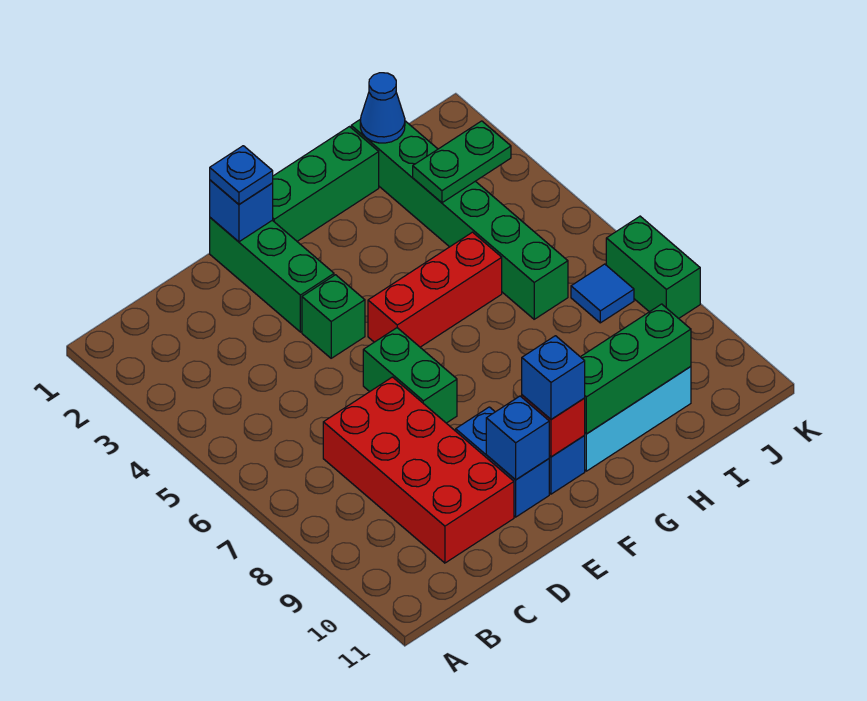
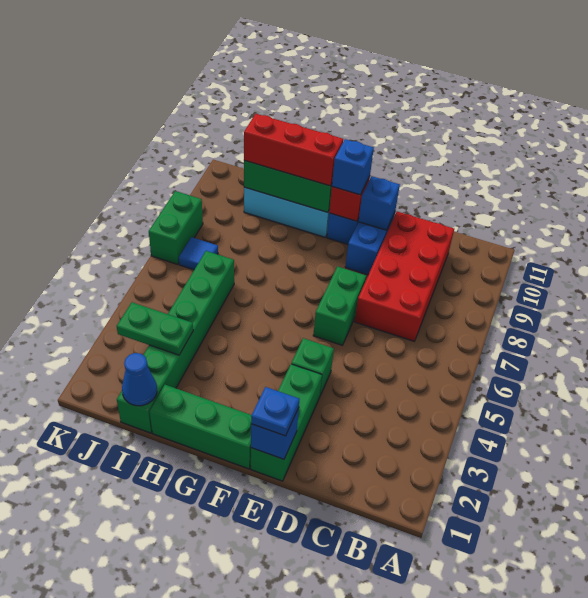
red brick F5:H5 level 1 -> red brick G10:I10 level 3

